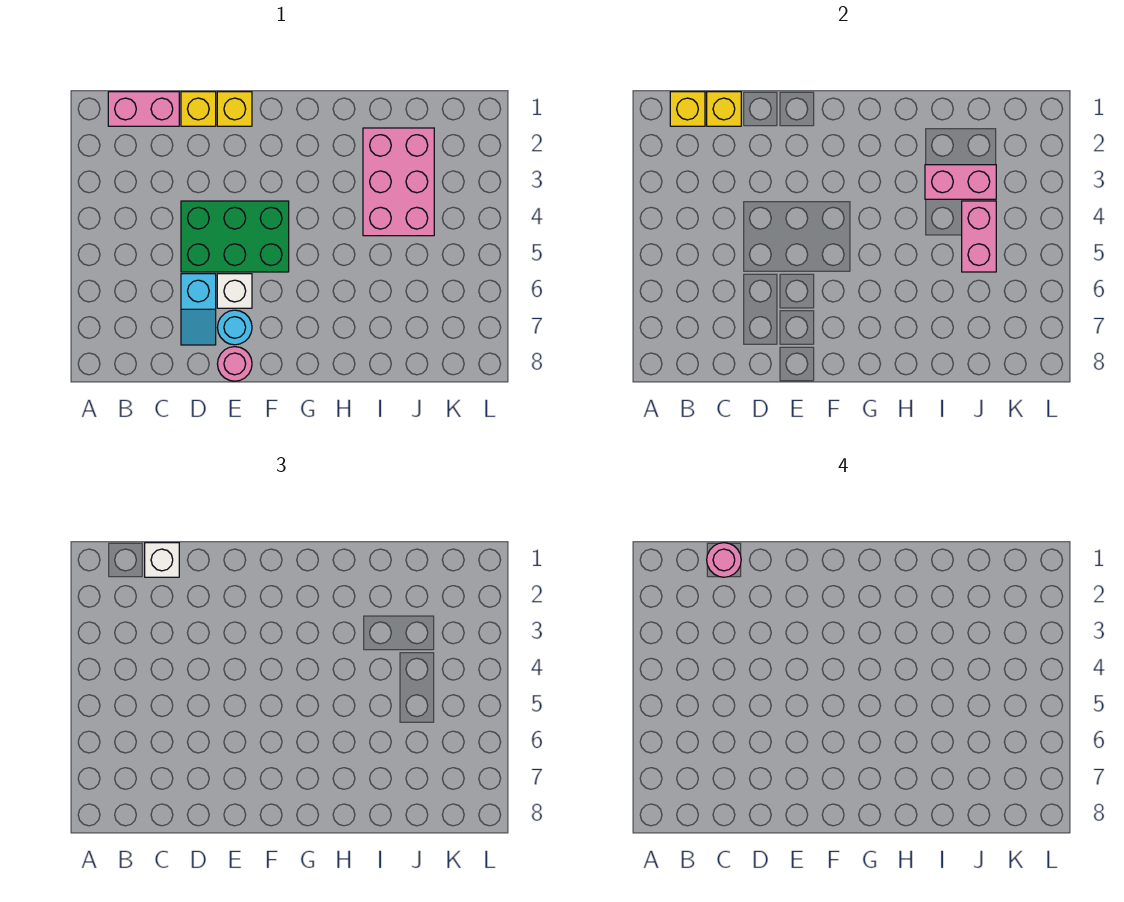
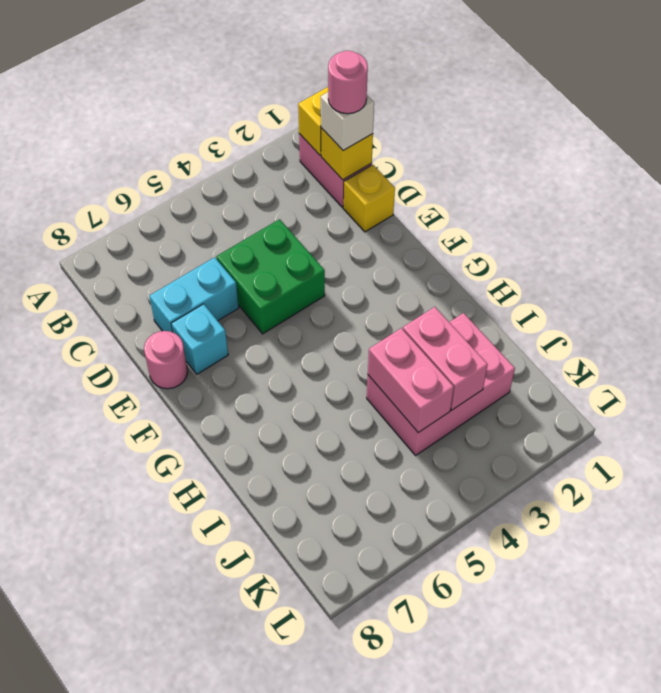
green brick D4:F5 level 1 -> green brick D4:E5 level 1
cyan slope D6:D7 level 1 top 6 -> cyan brick D6:D7 level 1
yellow brick E1 level 1 -> none
white brick E6 level 1 -> none
cyan round brick E7 level 1 -> cyan brick E7 level 1
pink brick J4:J5 level 2 -> pink brick I4:J4 level 2

